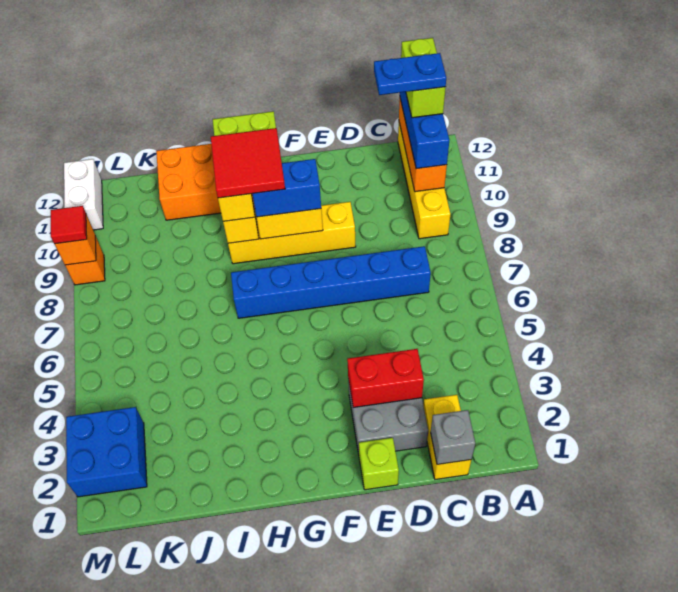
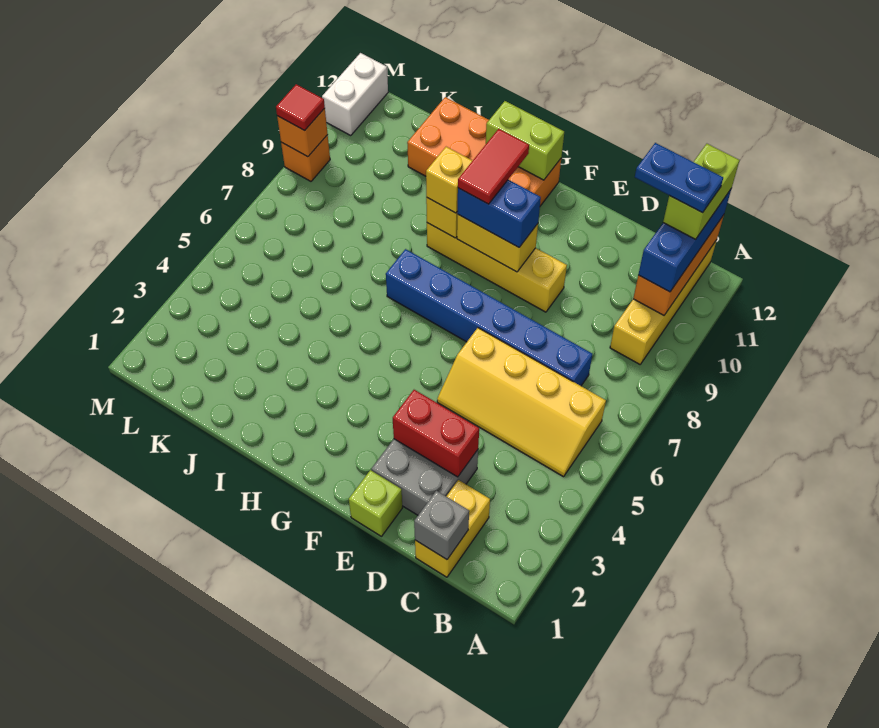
none -> yellow slope B5:E6 level 1 top 6
red tile G9:H10 level 4 -> red tile G9:G10 level 4
blue brick L2:M3 level 1 -> none

